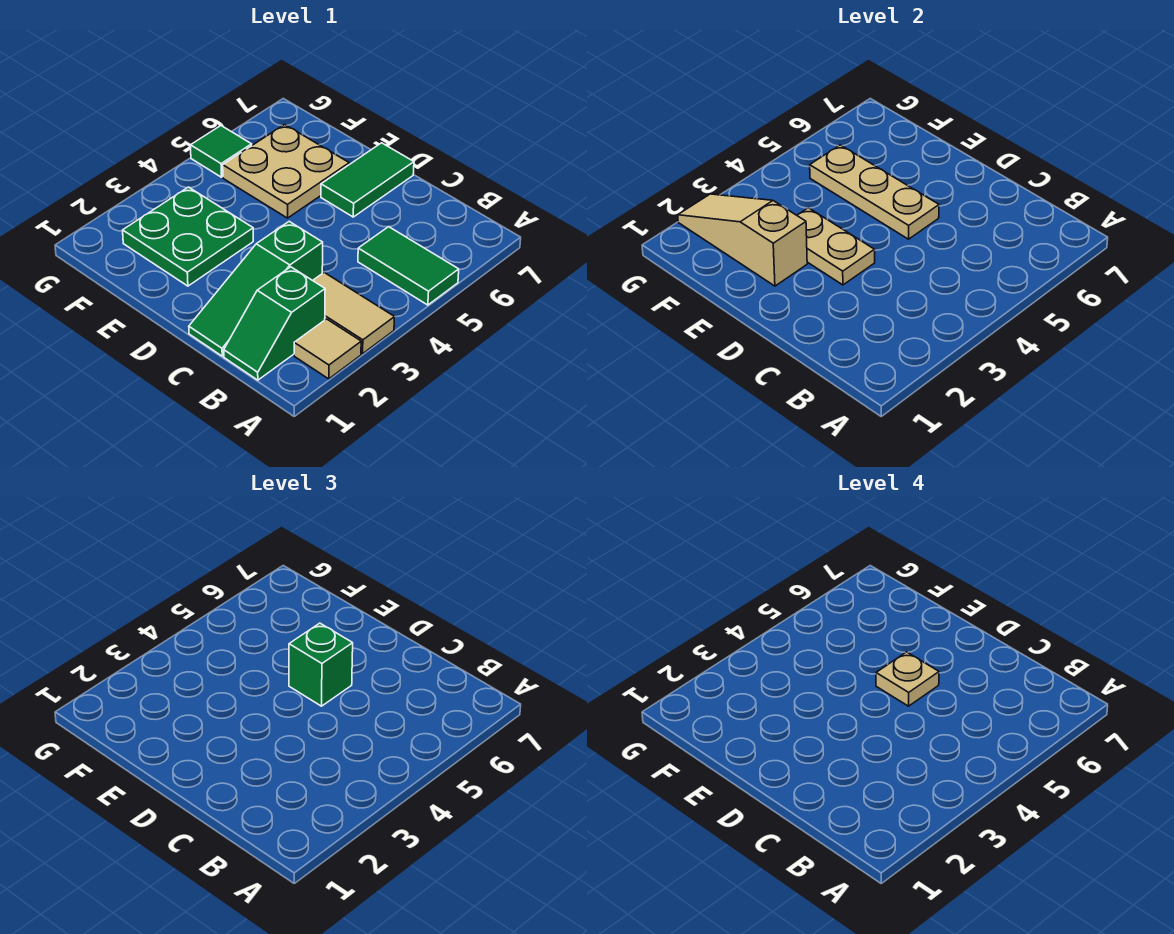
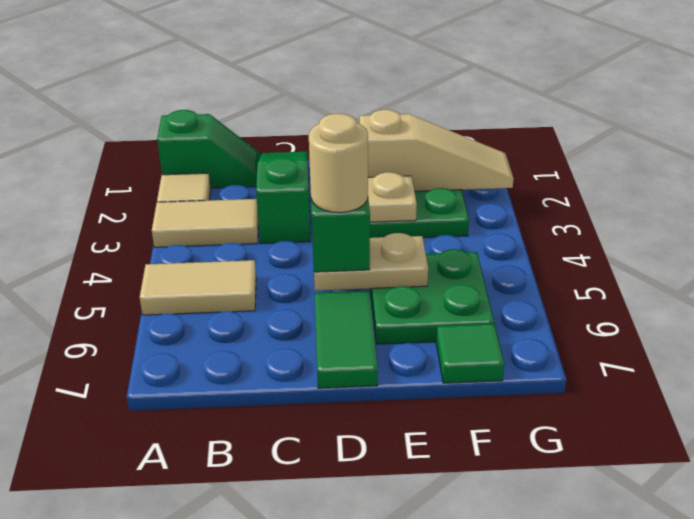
green tile A5:B5 level 1 -> tan tile A5:B5 level 1
green slope B1:B2 level 1 top 2 -> green slope A1:B1 level 1 top A
tan plate D5:F5 level 2 -> tan plate D5:E5 level 2
tan plate D5 level 4 -> tan round brick D5 level 4
tan plate E5:F6 level 1 -> green plate E5:F6 level 1
green tile G5 level 1 -> green tile F7 level 1

